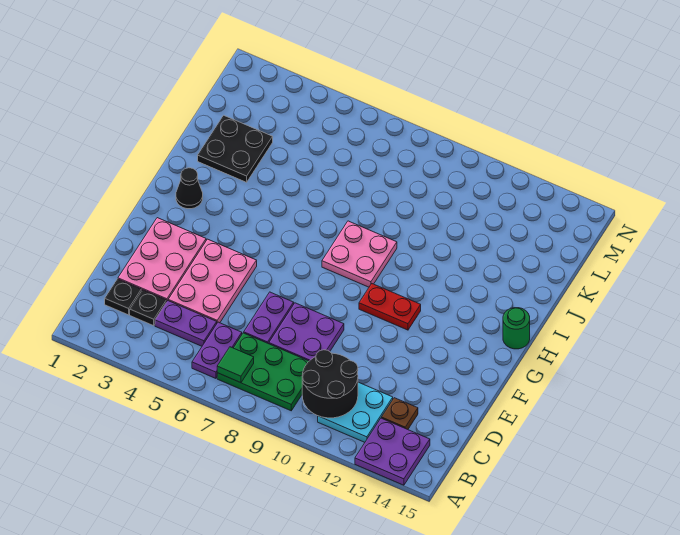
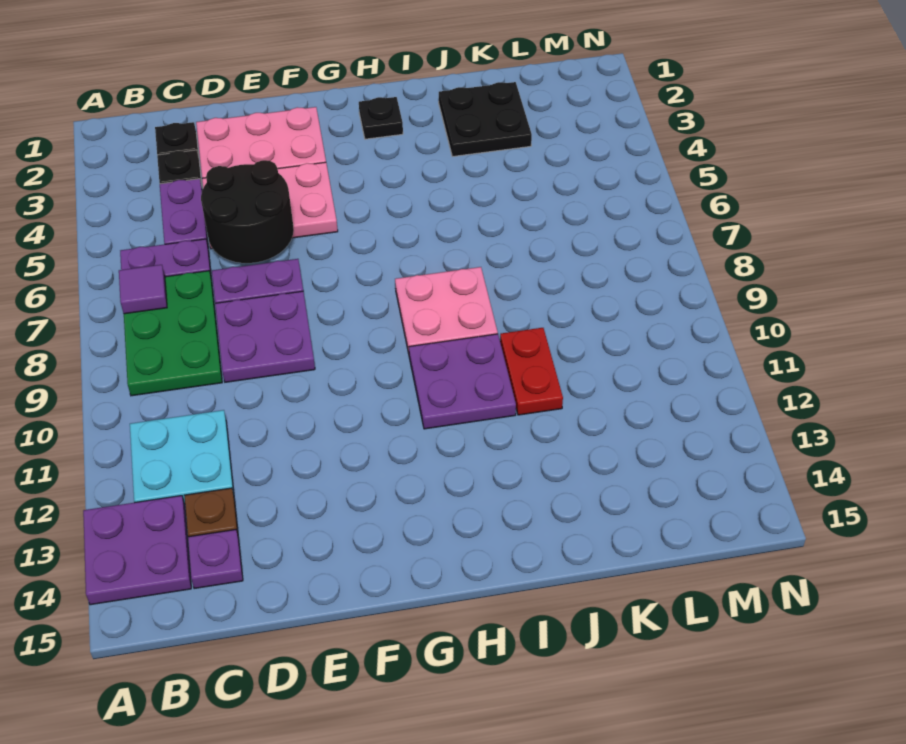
green tile B7 level 2 -> purple tile B7 level 2
black round brick B10:C11 level 2 -> black round brick D5:E6 level 2
none -> purple plate C14 level 1
red plate G10:G11 level 1 -> red plate J10:J11 level 1
black cone H2 level 1 -> black plate H2 level 1
none -> purple plate H10:I11 level 1
green round brick H15 level 1 -> none

